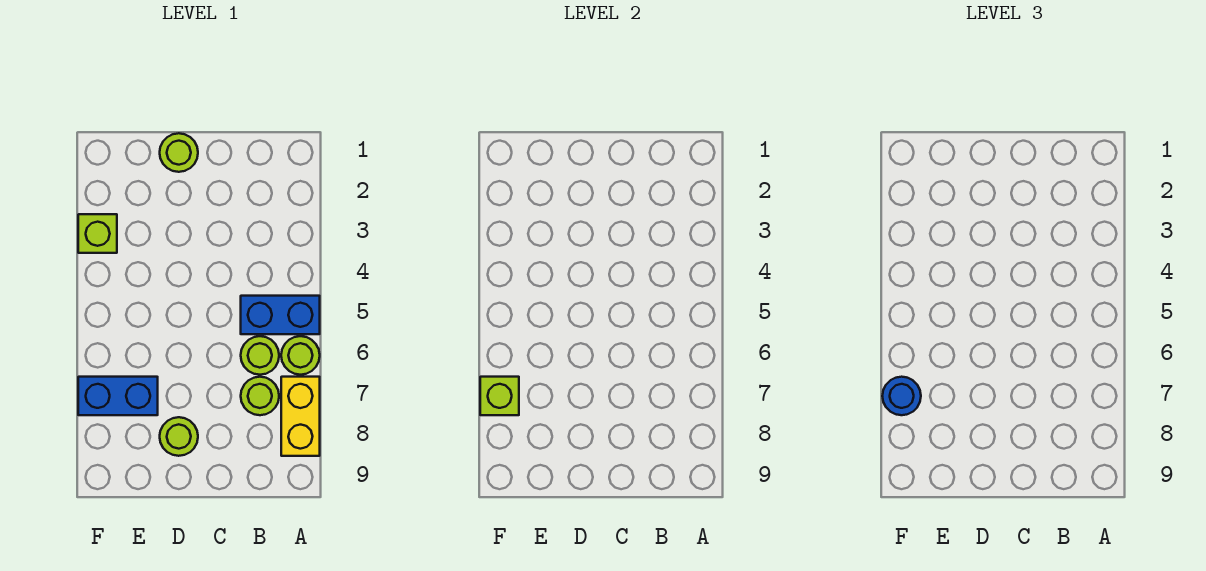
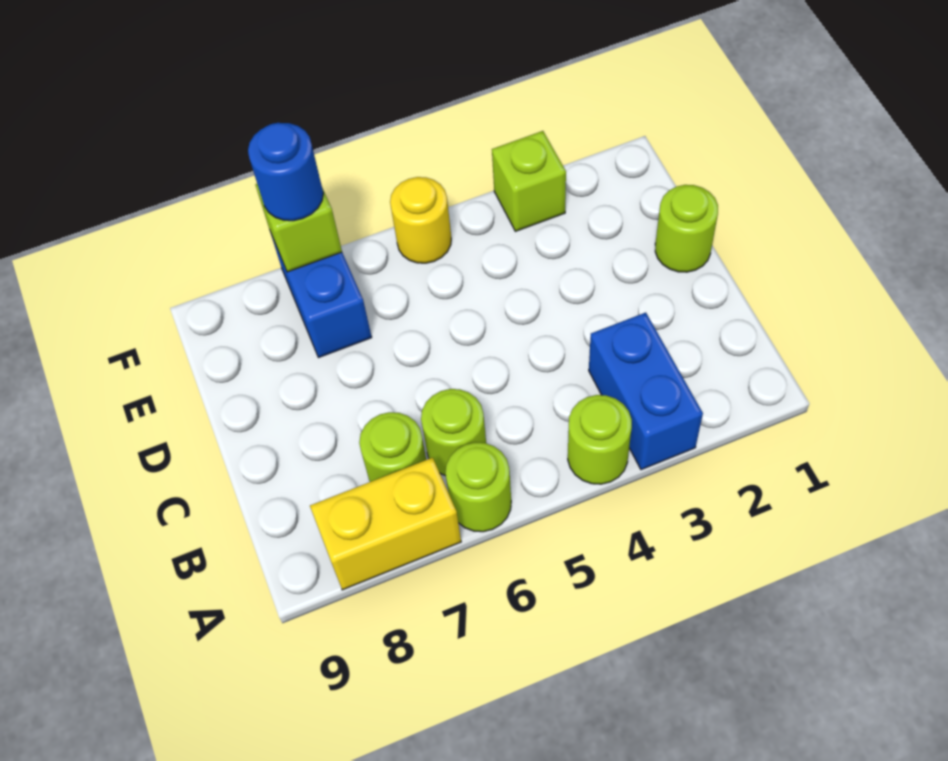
blue brick A5:B5 level 1 -> blue brick A3:B3 level 1
lime round brick D8 level 1 -> lime round brick A4 level 1
none -> yellow round brick F5 level 1

